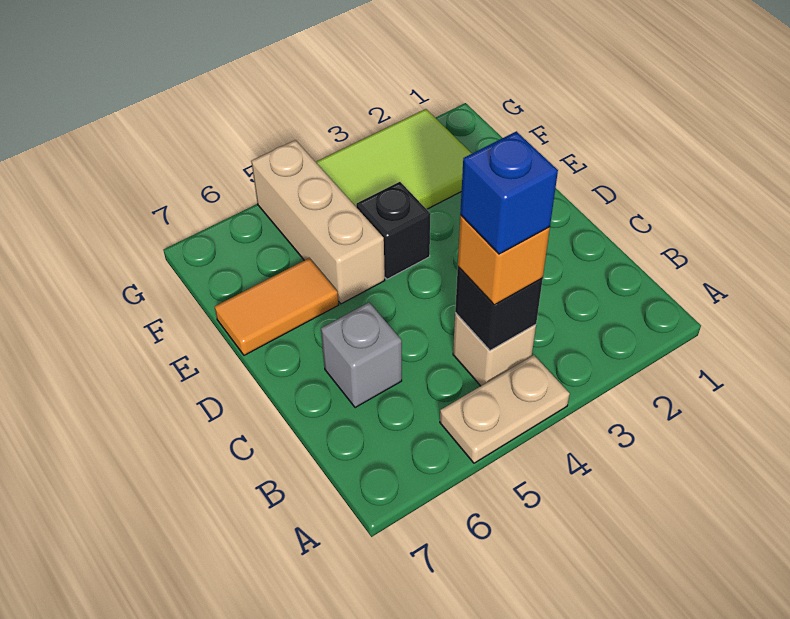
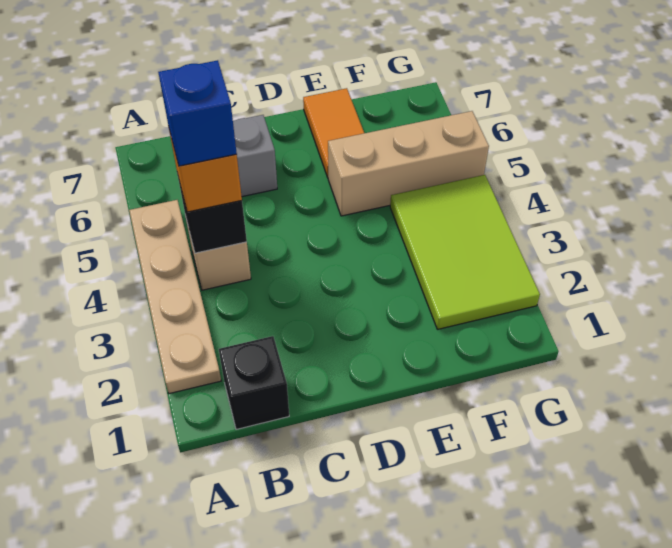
tan plate A4:A5 level 1 -> tan plate A2:A5 level 1
black brick E4 level 1 -> black brick B1 level 1

